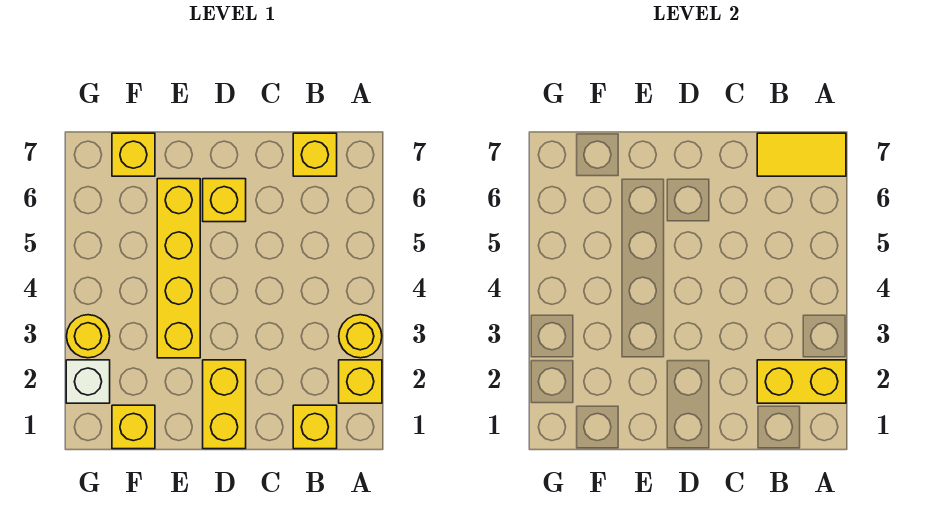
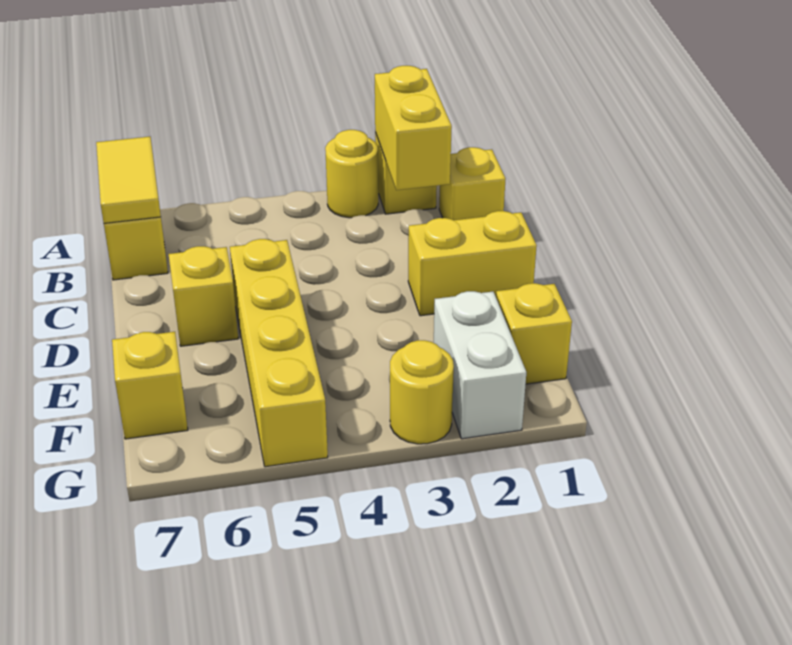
yellow brick E3:E6 level 1 -> yellow brick D5:G5 level 1
white brick G2 level 1 -> white brick F2:G2 level 1

